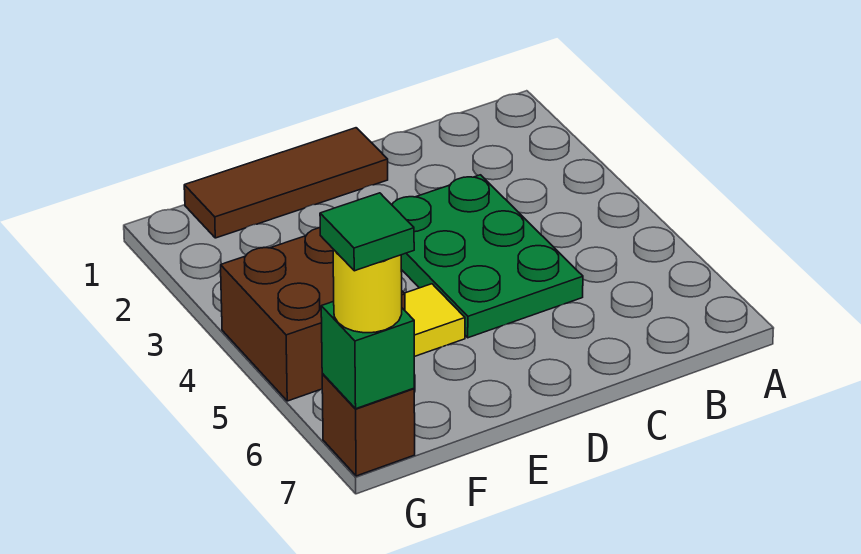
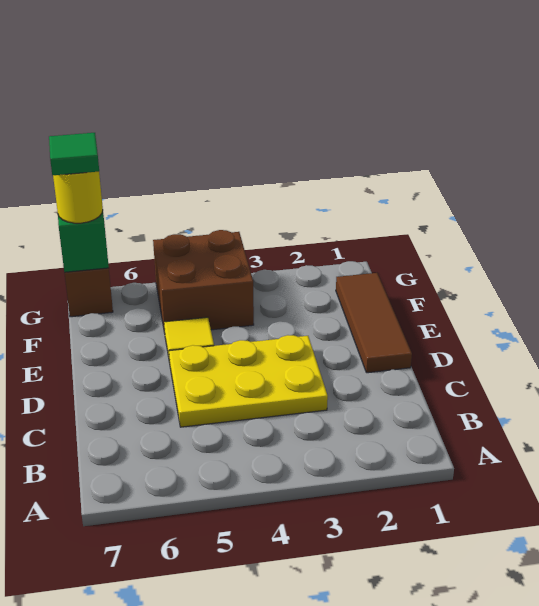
green plate C3:D5 level 1 -> yellow plate C3:D5 level 1

